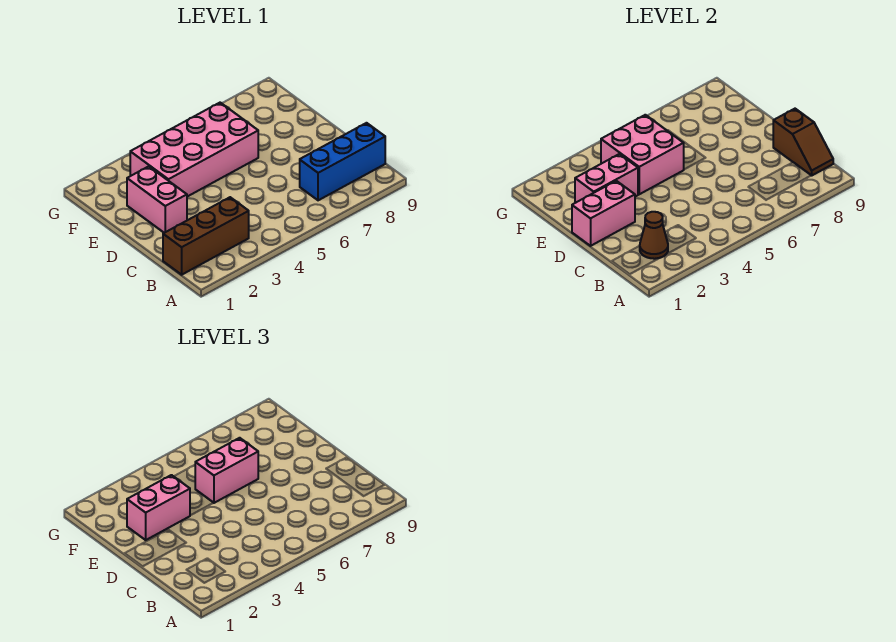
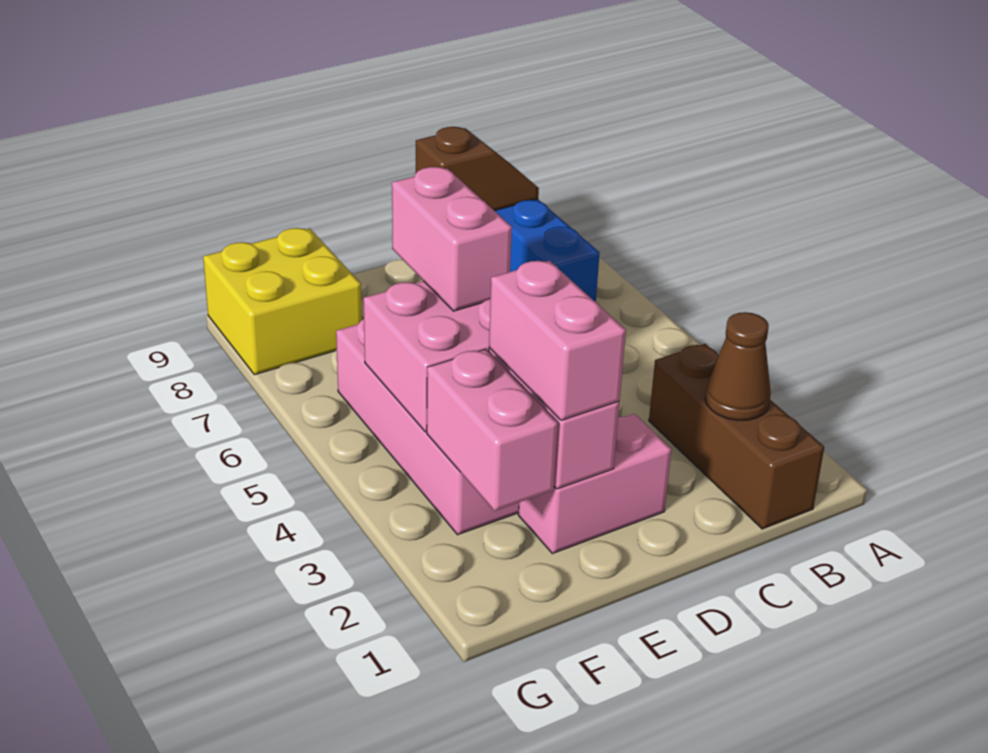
pink brick D1:D2 level 2 -> pink brick F2:F3 level 2
none -> yellow brick F8:G9 level 1

